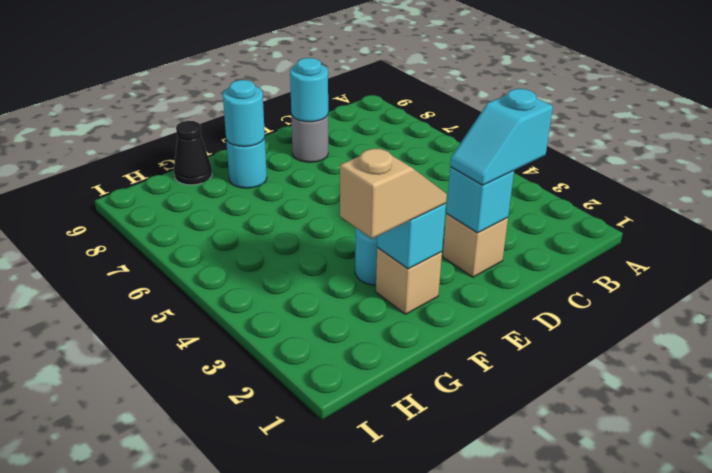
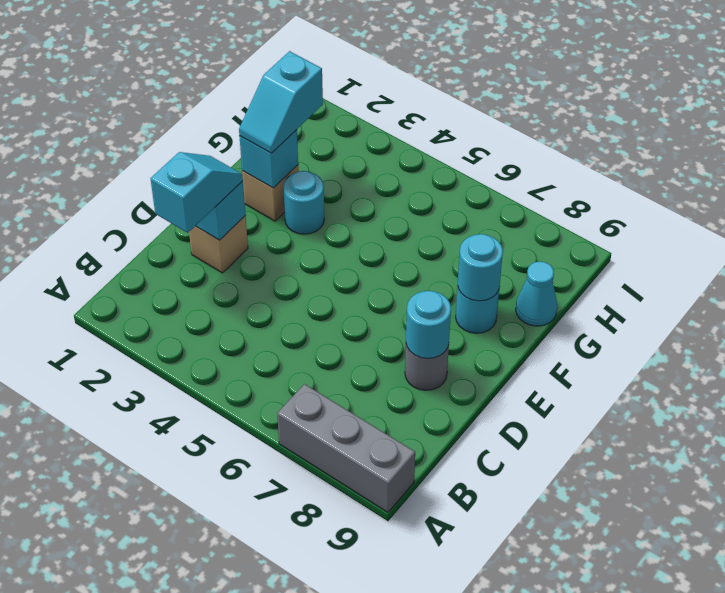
none -> grey brick A7:A9 level 1
tan slope F2:G2 level 3 top G -> cyan slope F2:G2 level 3 top G
black cone G9 level 1 -> cyan cone G9 level 1

